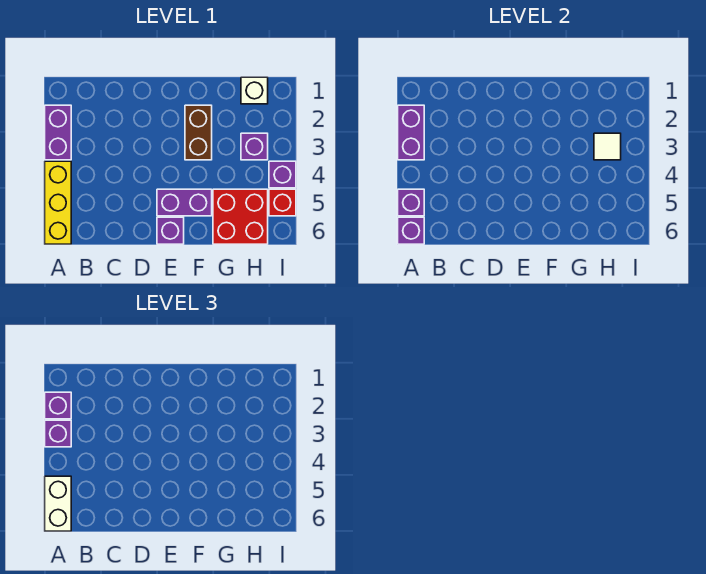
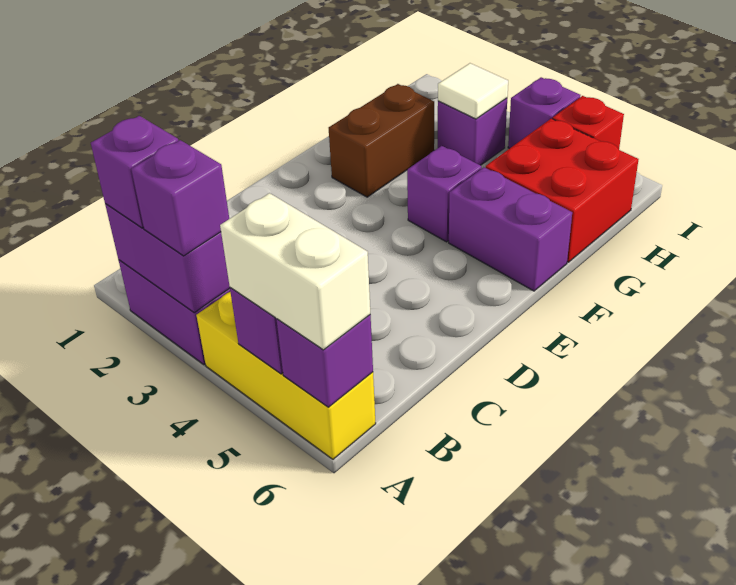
purple brick E5:F5 level 1 -> purple brick F5:F6 level 1
purple brick E6 level 1 -> purple brick F4 level 1
brown brick F2:F3 level 1 -> brown brick F2:G2 level 1
white brick H1 level 1 -> none

